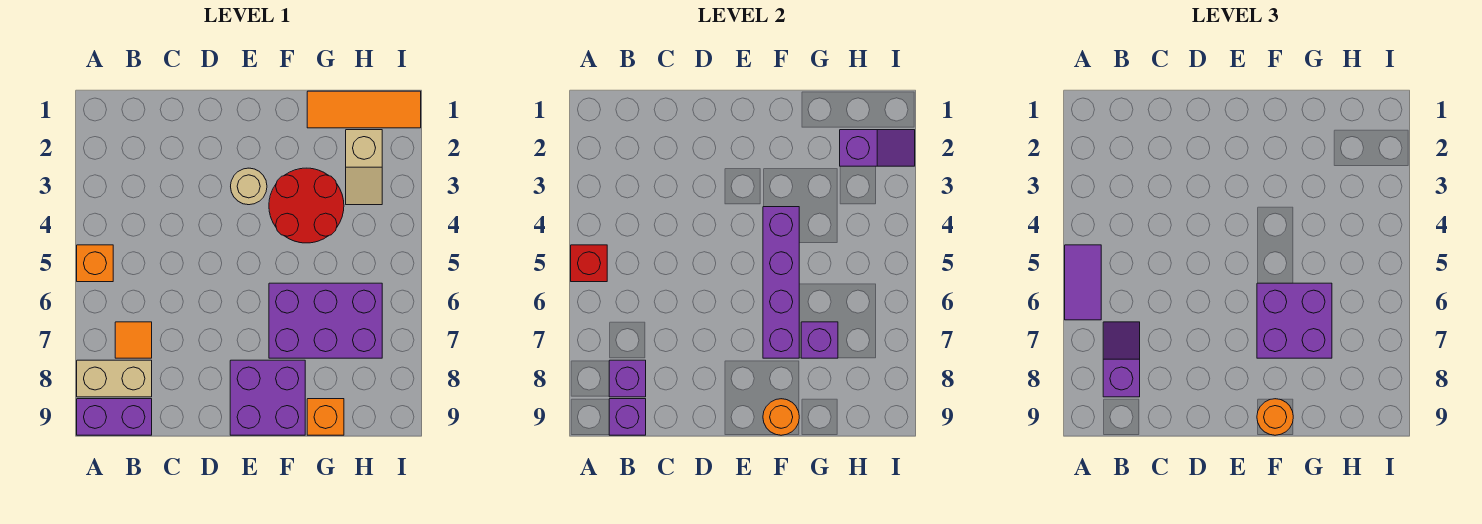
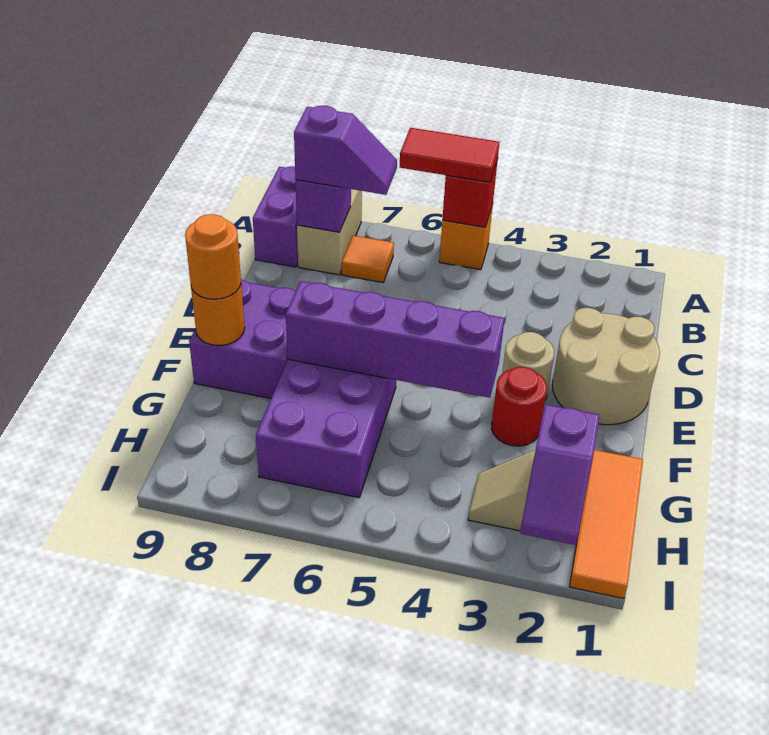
purple tile A5:A6 level 3 -> red tile A5:A6 level 3
purple brick B9 level 2 -> none
none -> tan round brick D1:E2 level 1
red round brick F3:G4 level 1 -> red round brick F3 level 1
purple brick F6:G7 level 3 -> none
purple brick G7 level 2 -> none
orange brick G9 level 1 -> none

